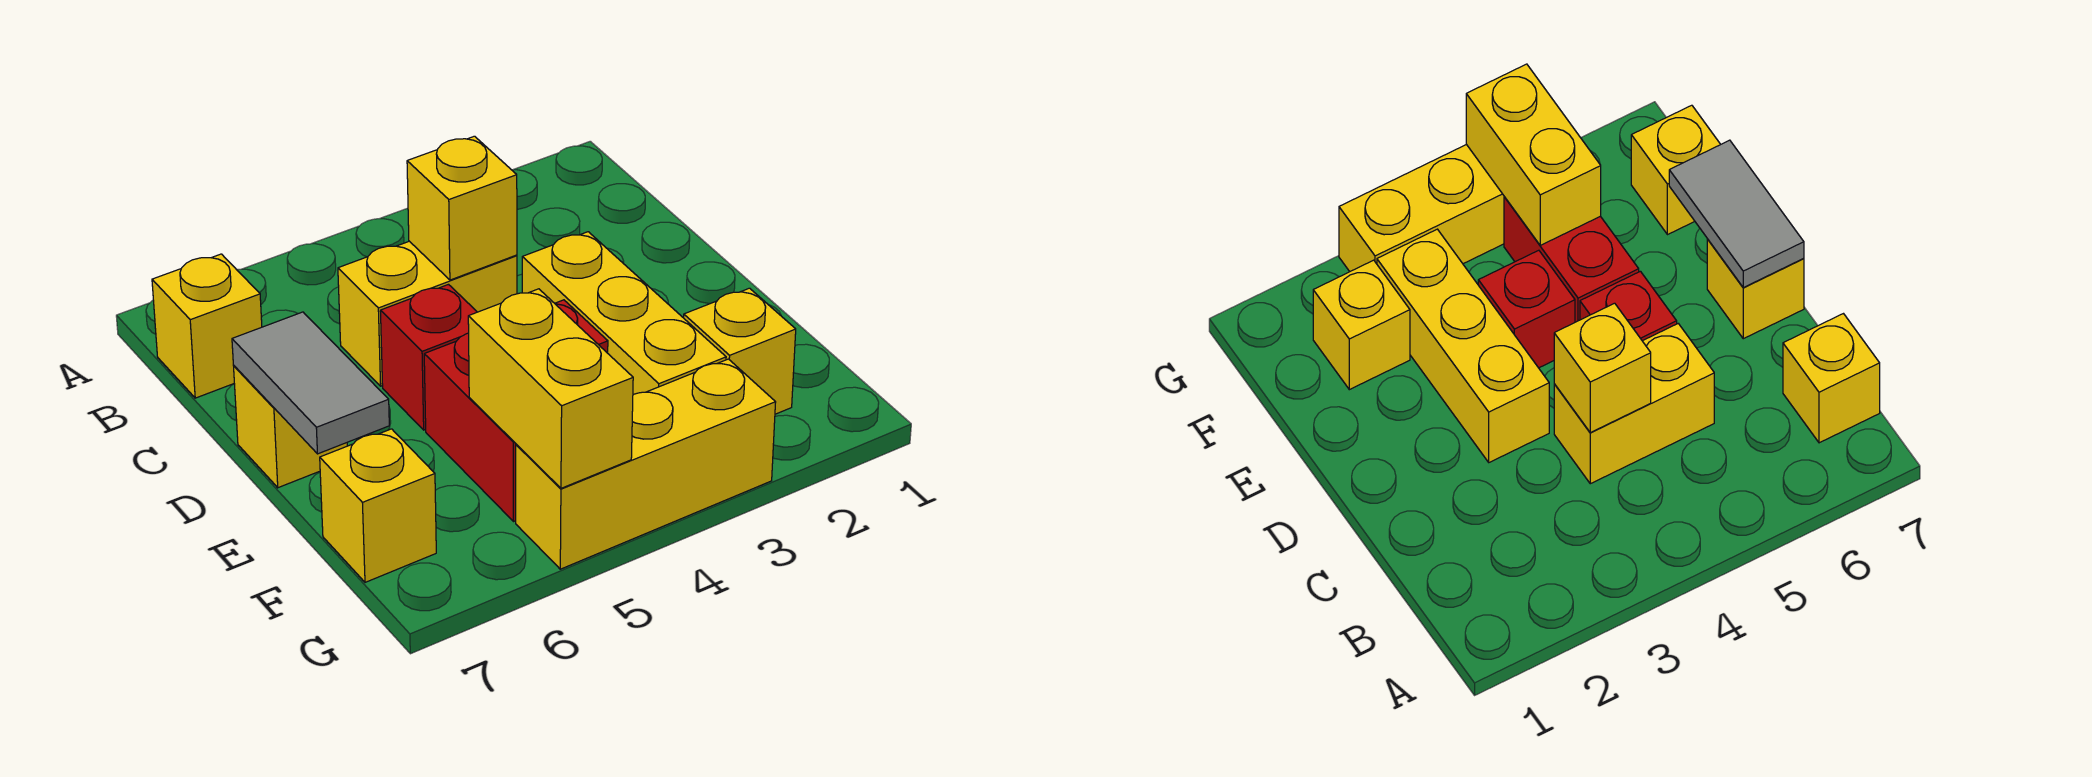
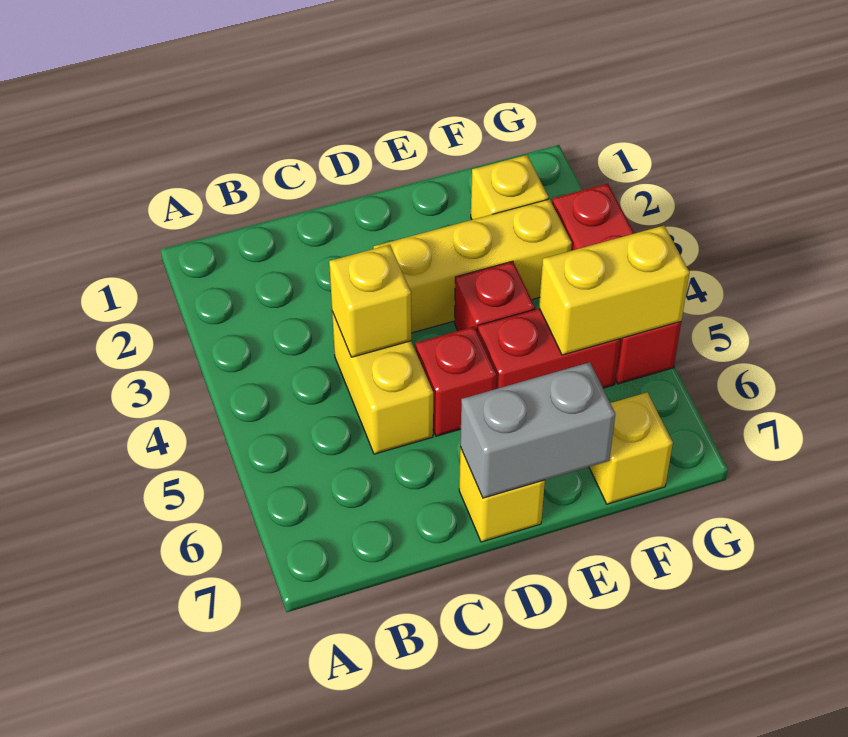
yellow brick B7 level 1 -> none
grey tile D7:E7 level 2 -> grey brick D7:E7 level 2
yellow brick G3:G5 level 1 -> red brick G3:G5 level 1

